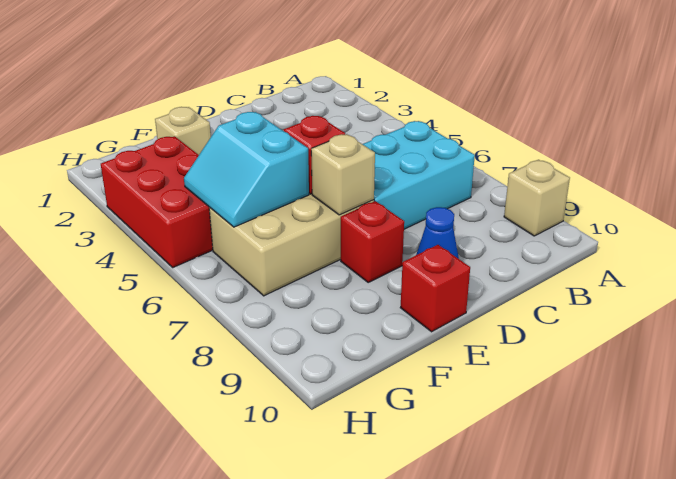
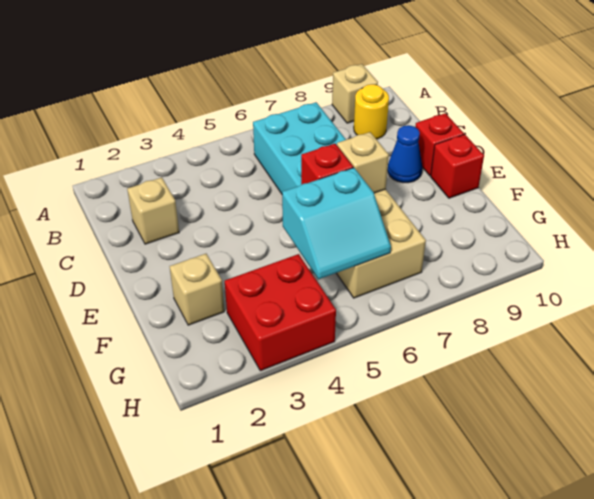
none -> yellow round brick B9 level 1
none -> tan brick C2 level 1
red brick E8 level 1 -> red brick D10 level 1
red brick G3:H5 level 1 -> red brick G3:H4 level 1

